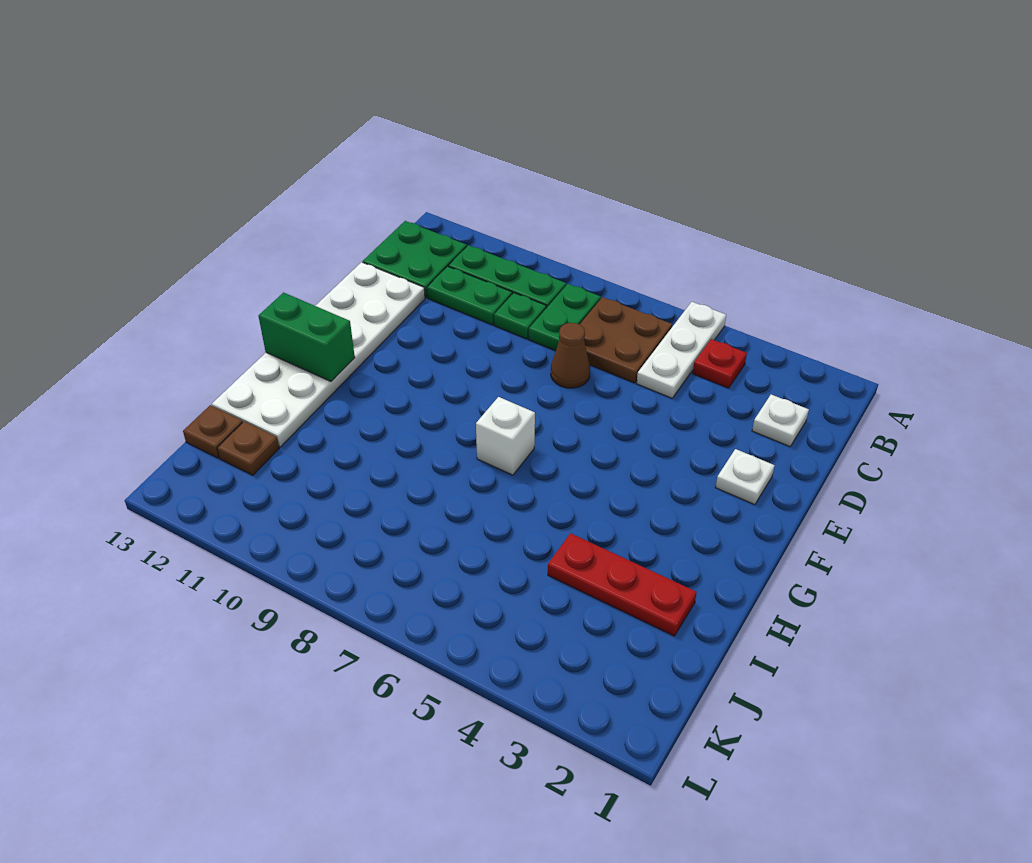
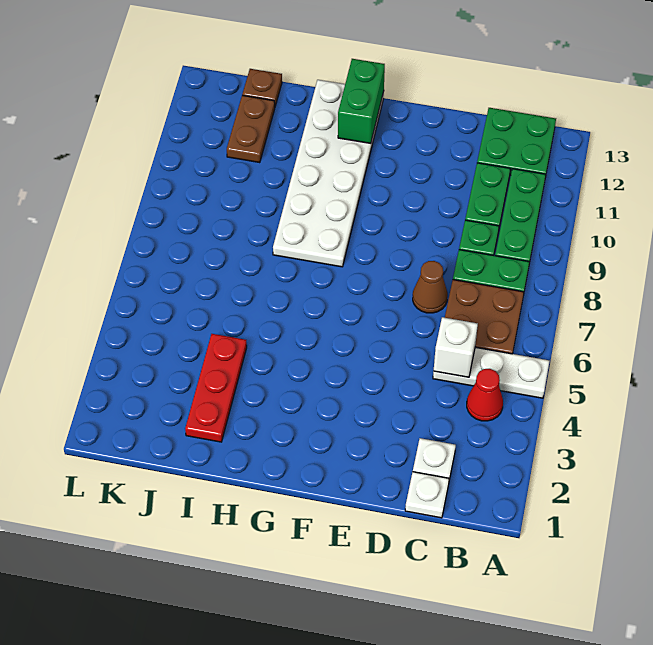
red plate B4 level 1 -> red cone B4 level 1
white plate D12:I13 level 1 -> white plate G8:H13 level 1
white plate E2 level 1 -> white plate C1 level 1
white brick G7 level 1 -> white brick C5 level 2
brown plate J12 level 1 -> brown plate J11:J12 level 1

